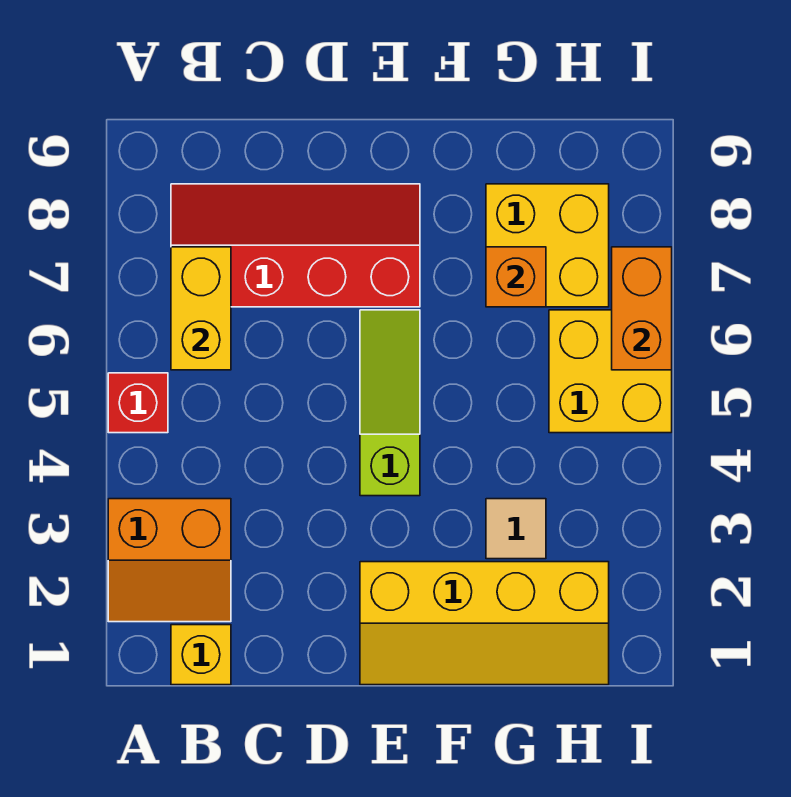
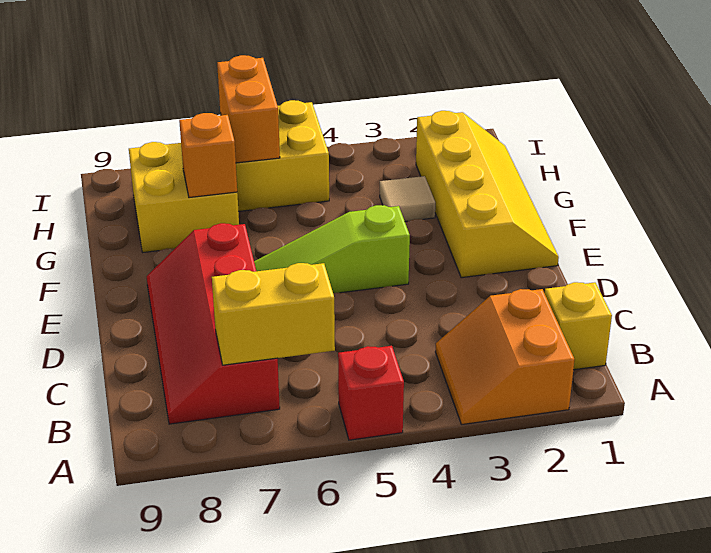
orange slope A2:B3 level 1 top 3 -> orange slope A2:B3 level 1 top 2
orange brick I6:I7 level 2 -> orange brick H6:I6 level 2

